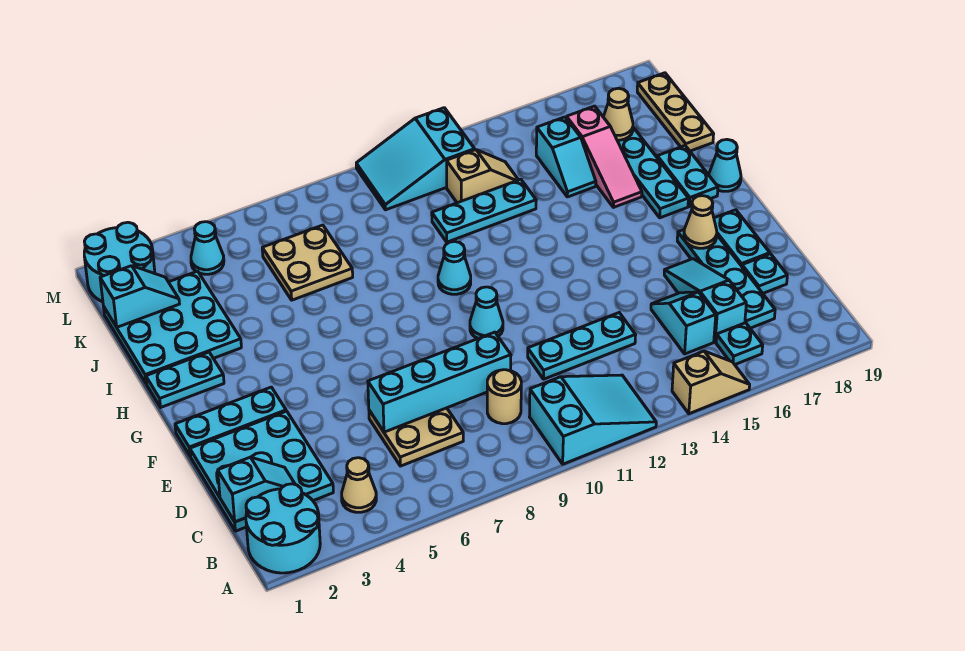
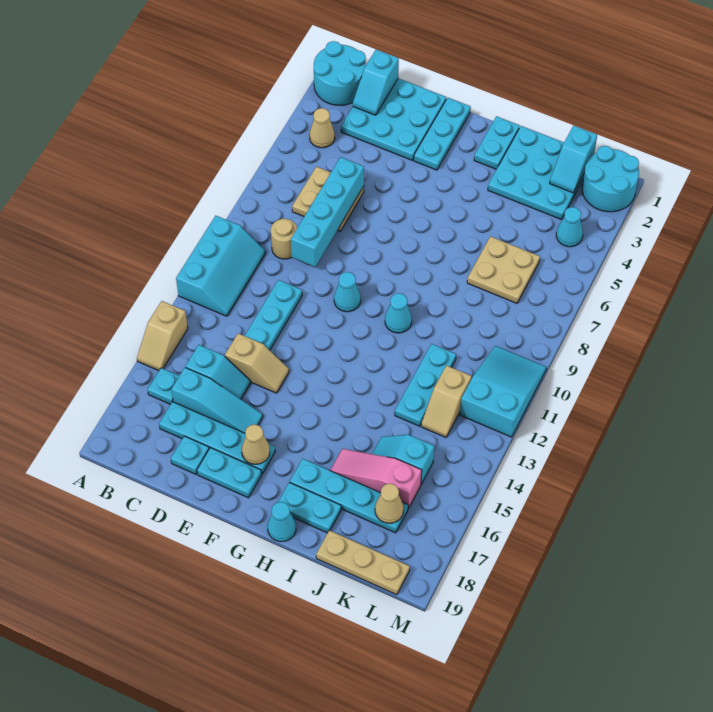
cyan slope A10:B12 level 1 top 10 -> cyan slope A10:B12 level 1 top A
none -> tan slope D14:E14 level 1 top D

